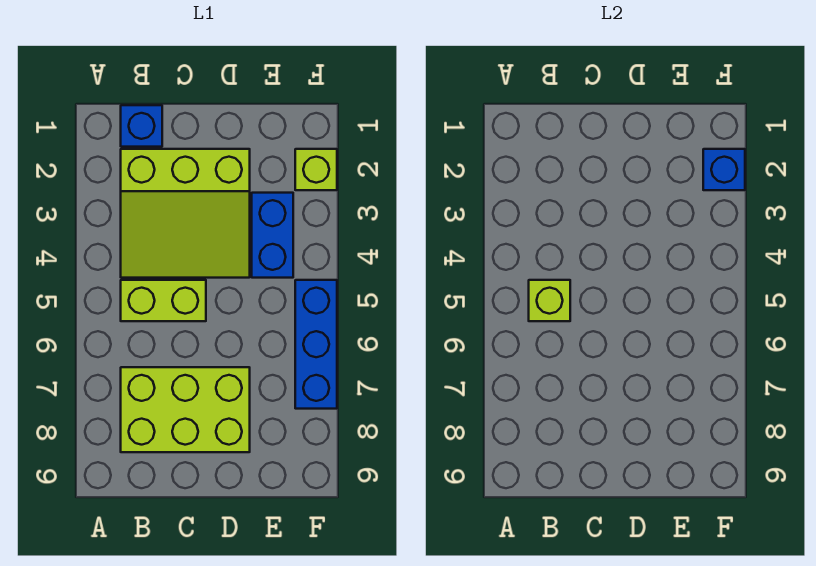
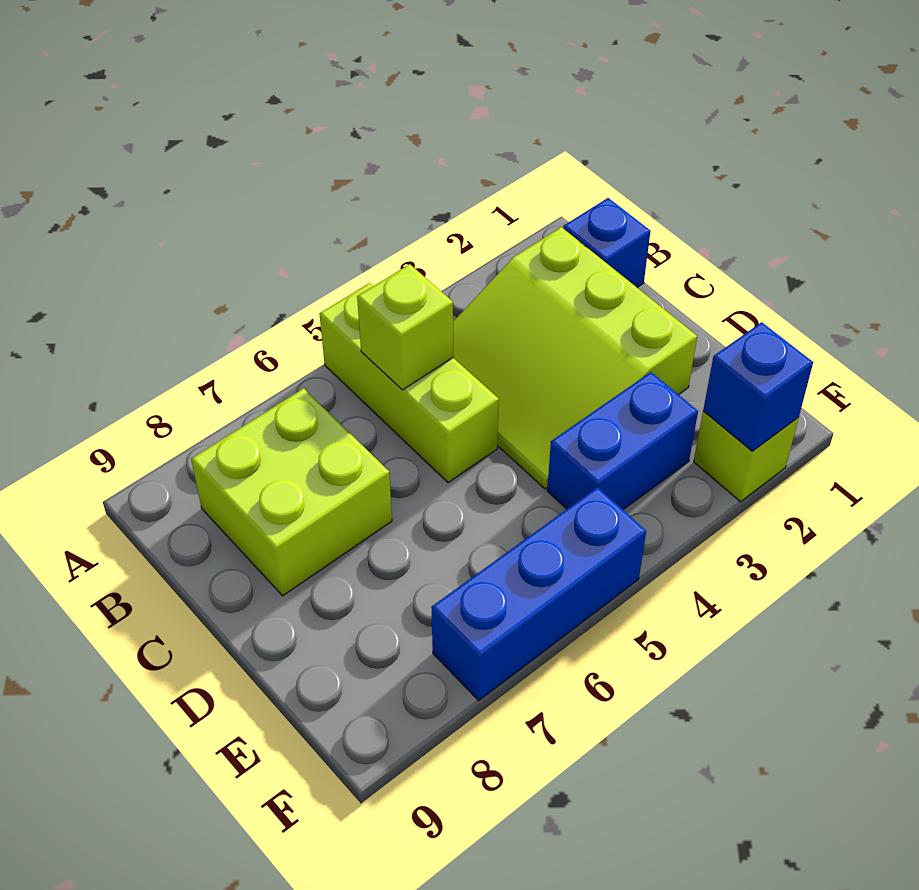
lime brick B5:C5 level 1 -> lime brick A5:C5 level 1
lime brick B7:D8 level 1 -> lime brick B7:C8 level 1

